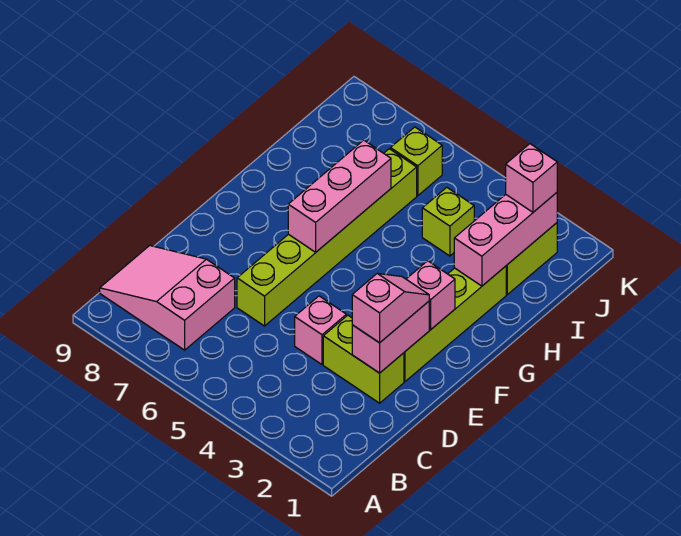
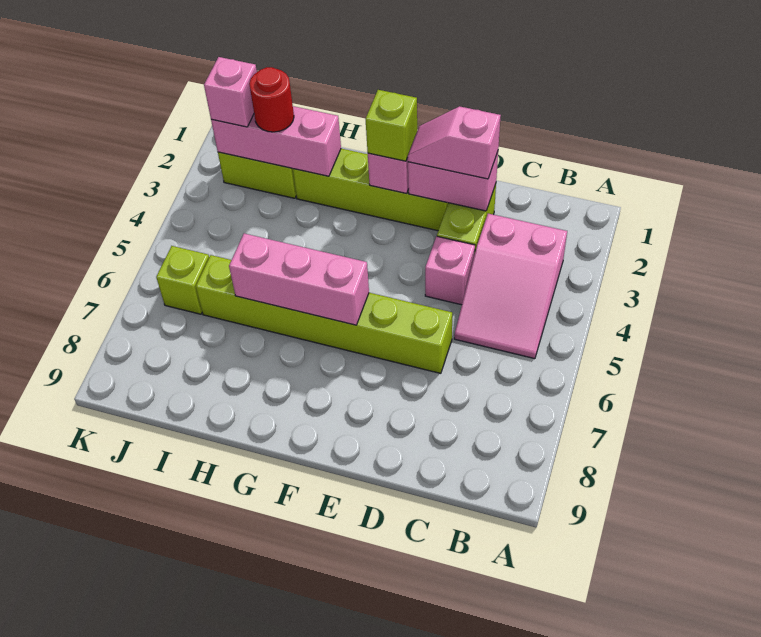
pink slope B7:C9 level 1 top 7 -> pink slope B3:C5 level 1 top 3
none -> red round brick I2 level 3
lime brick I4 level 1 -> lime brick F2 level 3

